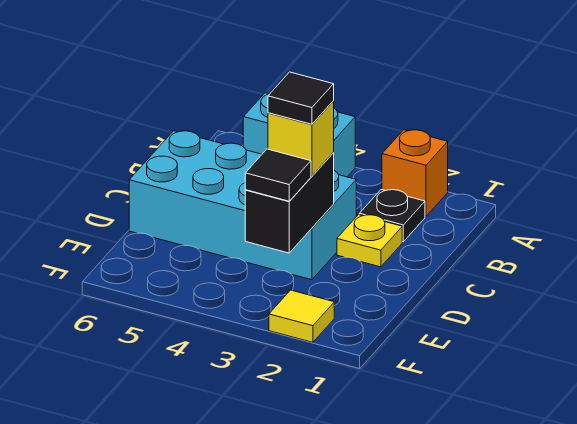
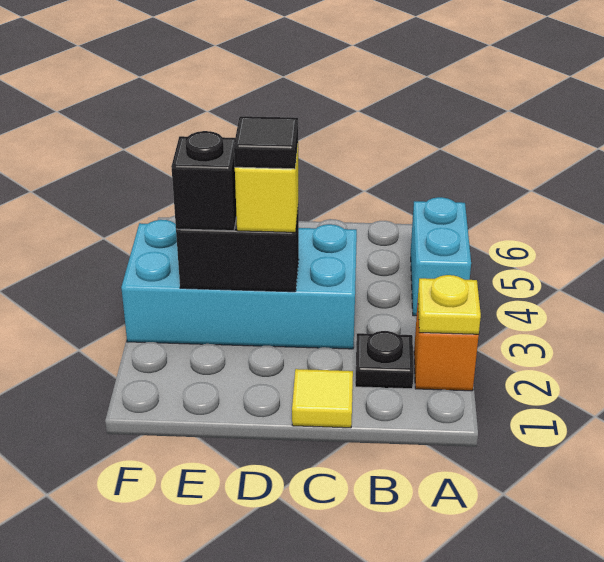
yellow plate C2 level 1 -> yellow plate A2 level 2
cyan brick C3:D6 level 1 -> cyan brick C3:F4 level 1
black tile E3 level 3 -> black brick E3 level 3
yellow tile F2 level 1 -> yellow tile C1 level 1

